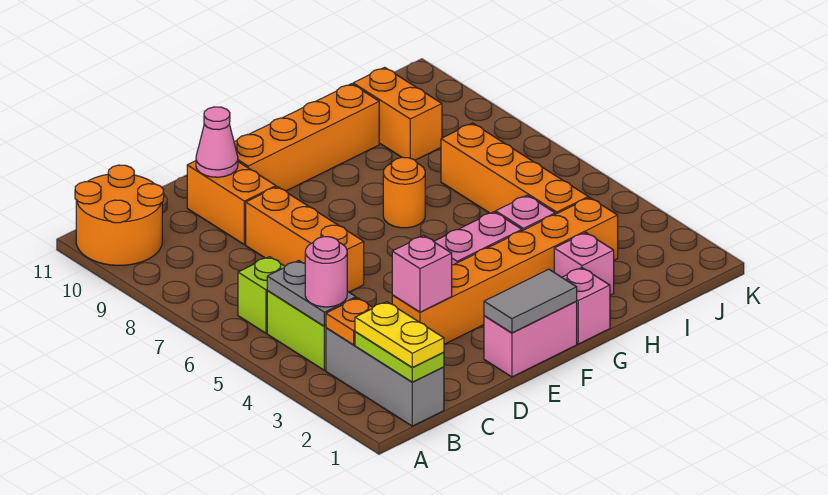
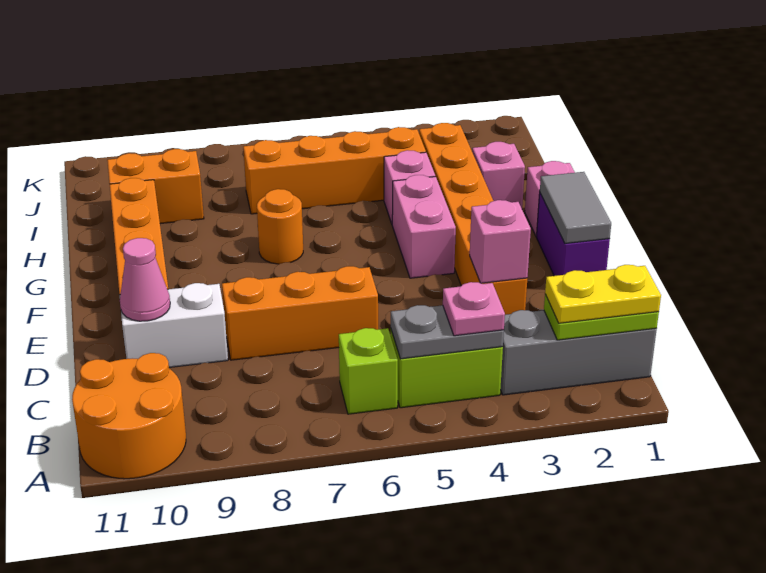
orange plate B3 level 2 -> none
pink round brick B4 level 3 -> pink plate B4 level 3
orange brick D9:D10 level 1 -> white brick D9:D10 level 1
pink brick E1:F1 level 1 -> purple brick E1:F1 level 1

